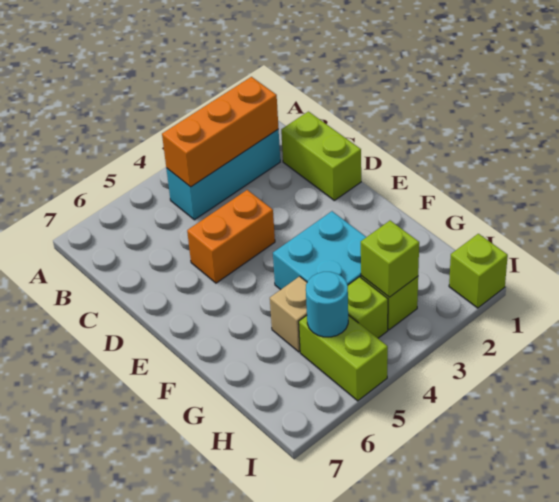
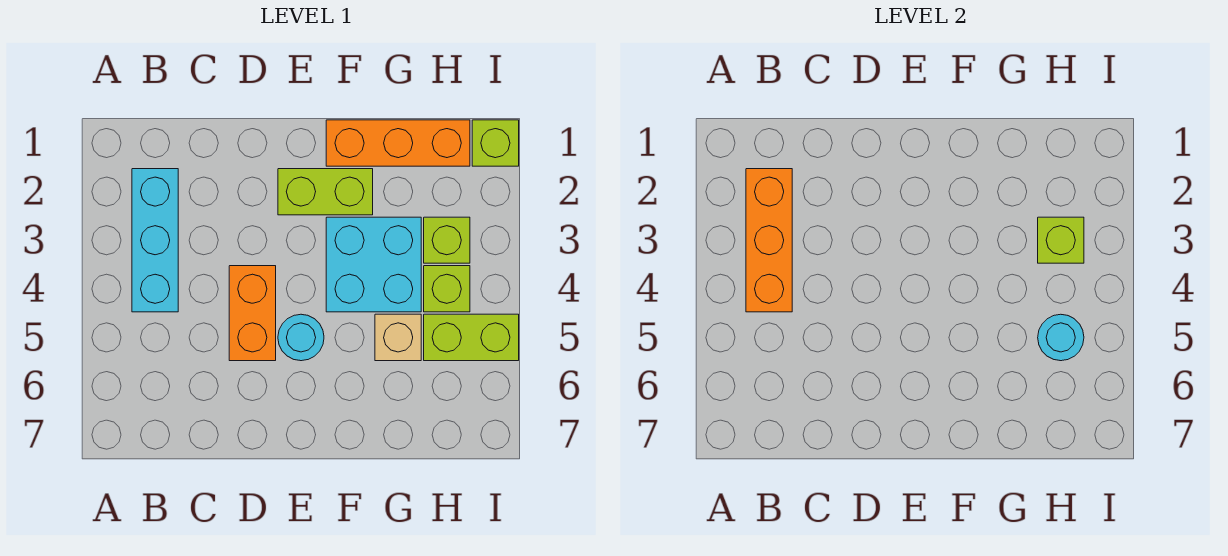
lime brick C1:D1 level 1 -> lime brick E2:F2 level 1
none -> cyan round brick E5 level 1
none -> orange brick F1:H1 level 1

